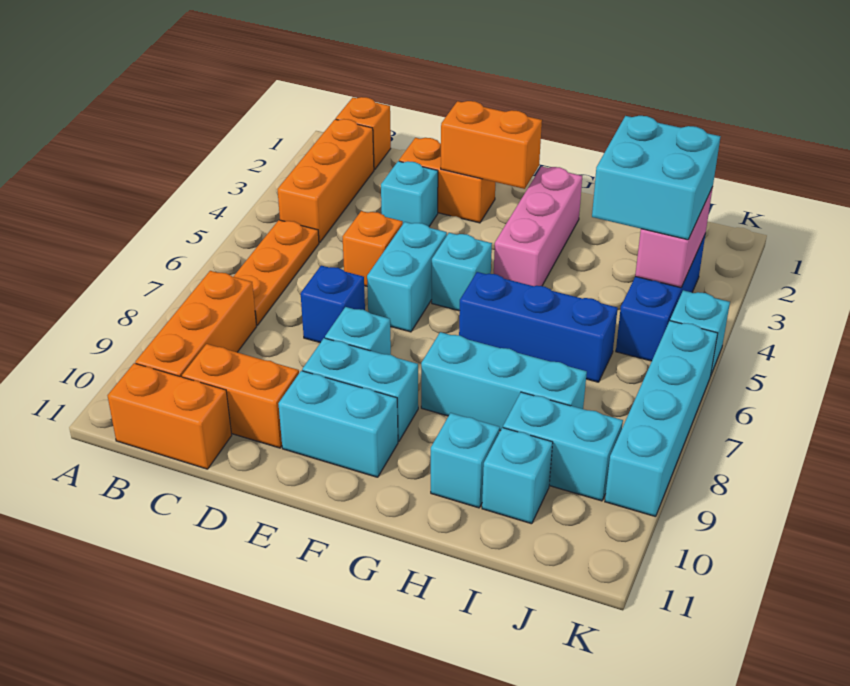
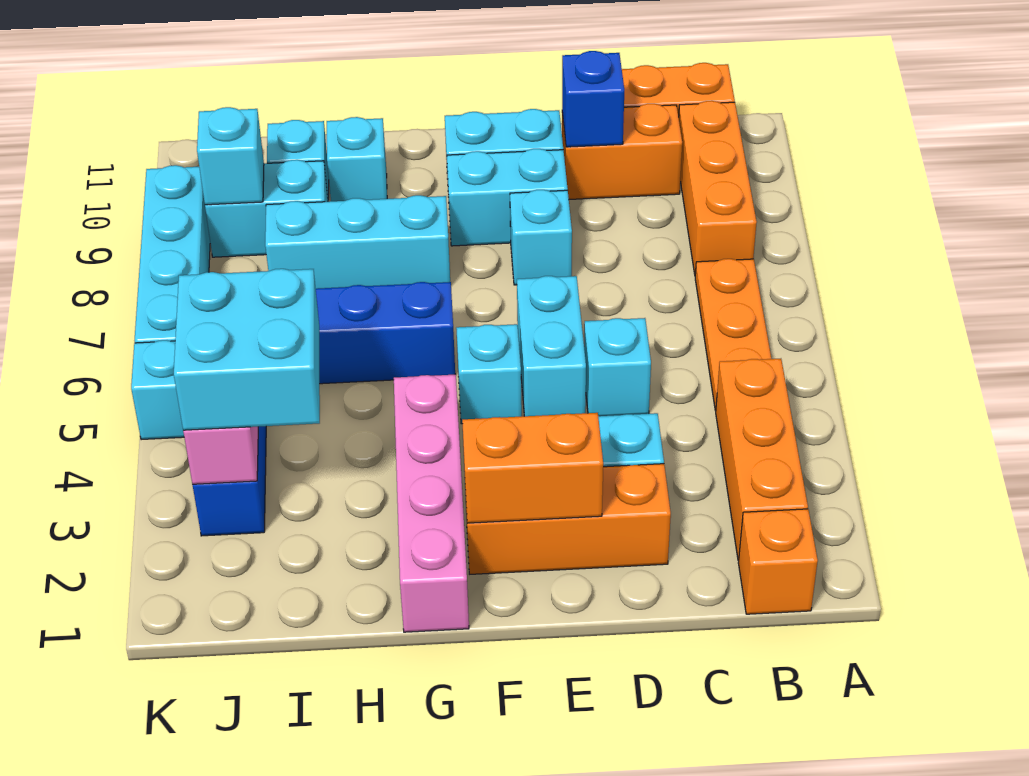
orange brick D2:E2 level 1 -> orange brick D2:F2 level 1
orange brick D5 level 1 -> cyan brick D5 level 1
blue brick D7 level 1 -> blue brick D10 level 2
pink brick G2:G4 level 1 -> pink brick G1:G4 level 1
none -> cyan brick J9 level 2

